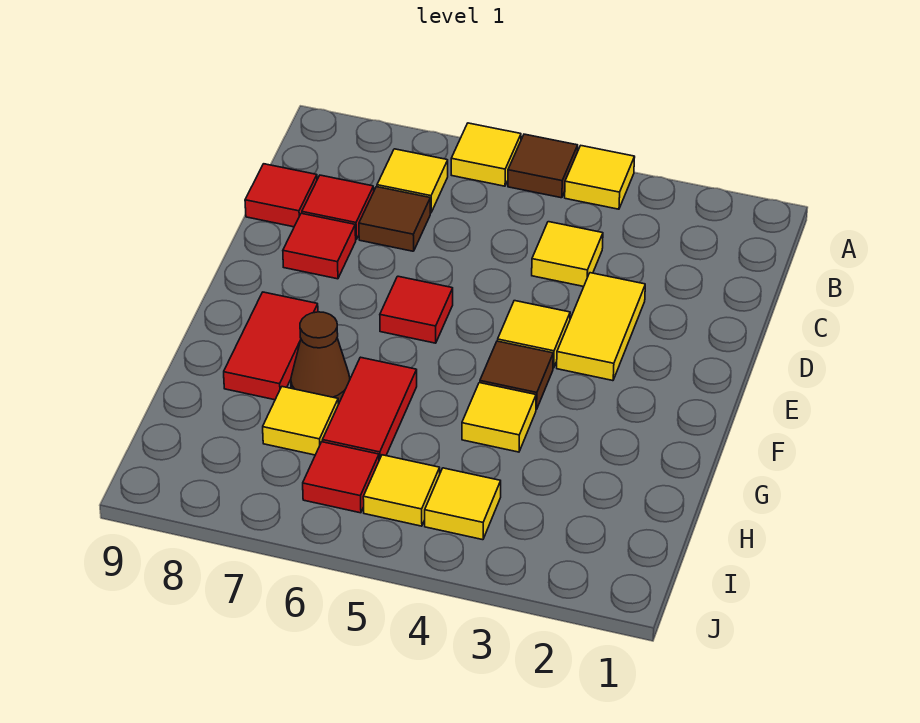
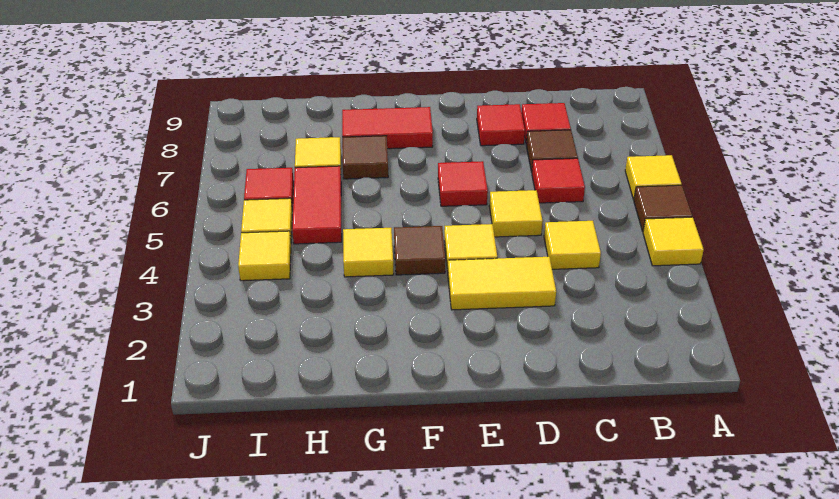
yellow tile B7 level 1 -> yellow tile D5 level 1
red tile C9 level 1 -> red tile C6 level 1
red tile G6:H6 level 1 -> red tile H5:H6 level 1
brown cone G7 level 1 -> brown tile G7 level 1

